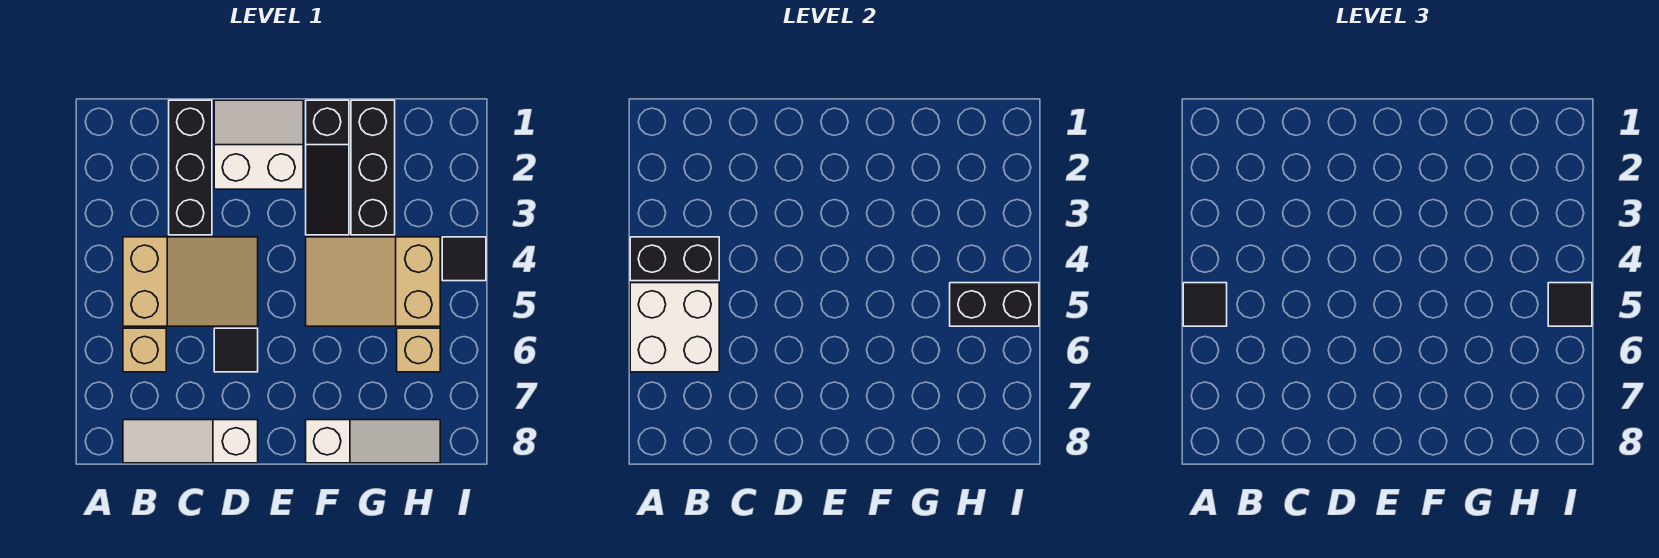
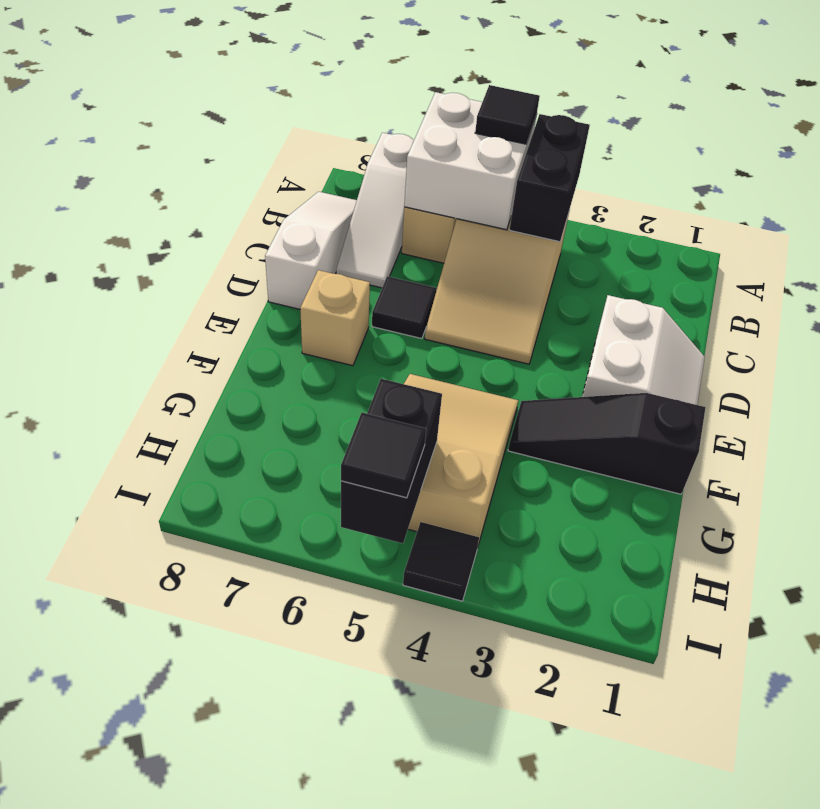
black brick C1:C3 level 1 -> none
white slope F8:H8 level 1 top F -> white slope A7:C7 level 1 top A
black brick G1:G3 level 1 -> none
tan brick H6 level 1 -> tan brick E7 level 1

